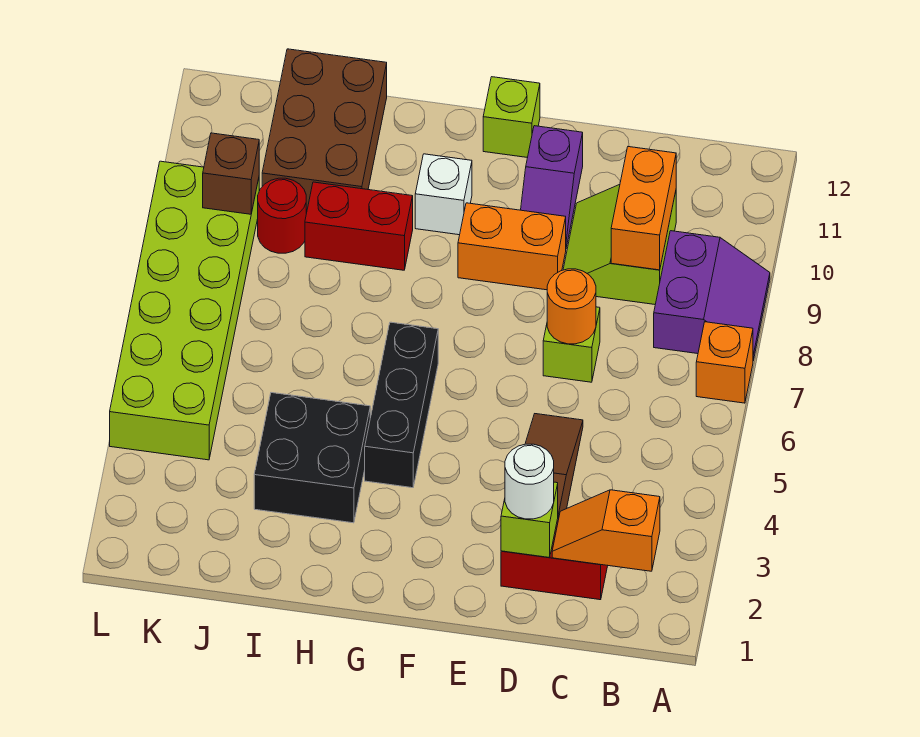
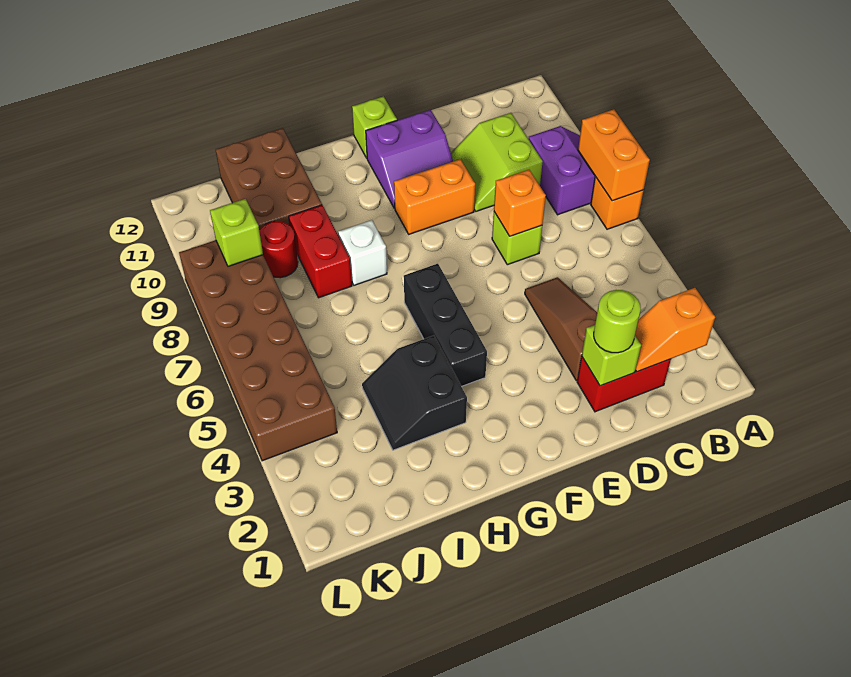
orange brick C9:C10 level 2 -> orange brick A7:A8 level 2
white round brick D2 level 3 -> lime round brick D2 level 3
orange round brick D7 level 2 -> orange brick D7 level 2
purple slope E10:E11 level 1 top 11 -> purple slope E10:F11 level 1 top 11
white brick G10 level 1 -> white brick H8 level 1
black brick H3:I4 level 1 -> black slope H3:I4 level 1 top H
red brick H9:I9 level 1 -> red brick I8:I9 level 1
lime brick K4:L9 level 1 -> brown brick K4:L9 level 1
brown brick K9 level 2 -> lime brick K9 level 2

